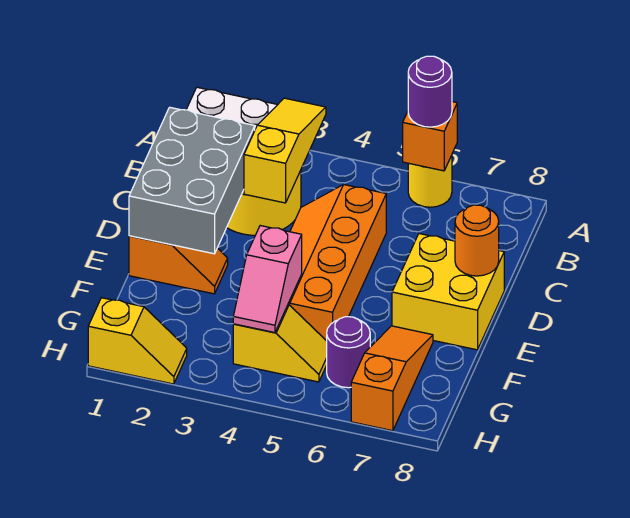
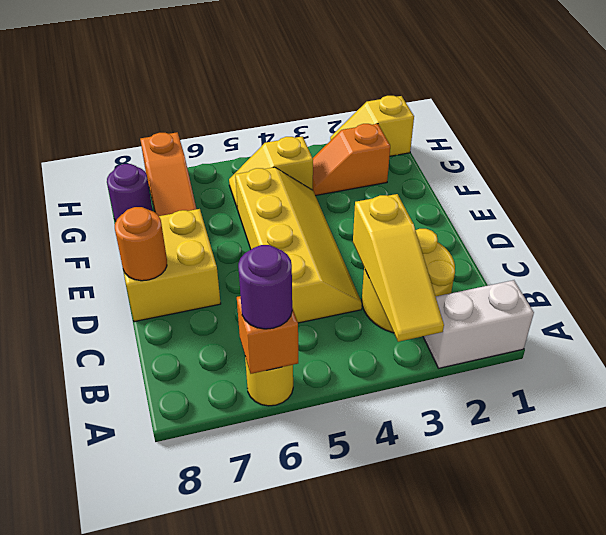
grey brick C1:E2 level 2 -> none
orange slope C4:F5 level 1 top 5 -> yellow slope C4:F5 level 1 top 5
orange slope E1:E2 level 1 top 1 -> orange slope G2:G3 level 1 top 2
pink slope F4:G4 level 2 top F -> none
purple round brick G6 level 1 -> purple round brick G8 level 1

